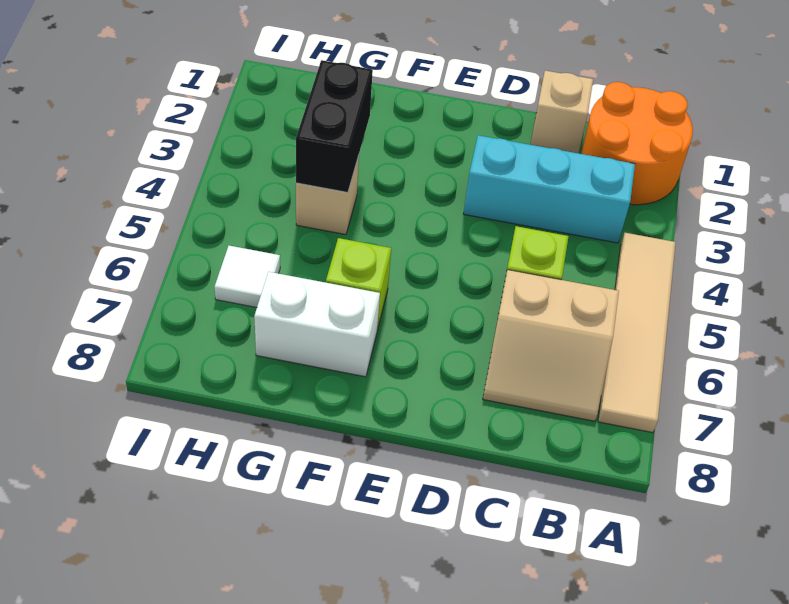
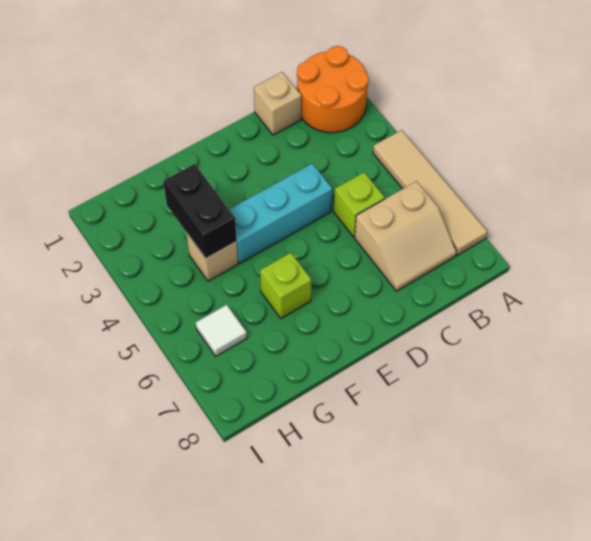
cyan brick B3:D3 level 1 -> cyan brick D4:F4 level 1
white brick F7:G7 level 1 -> none

